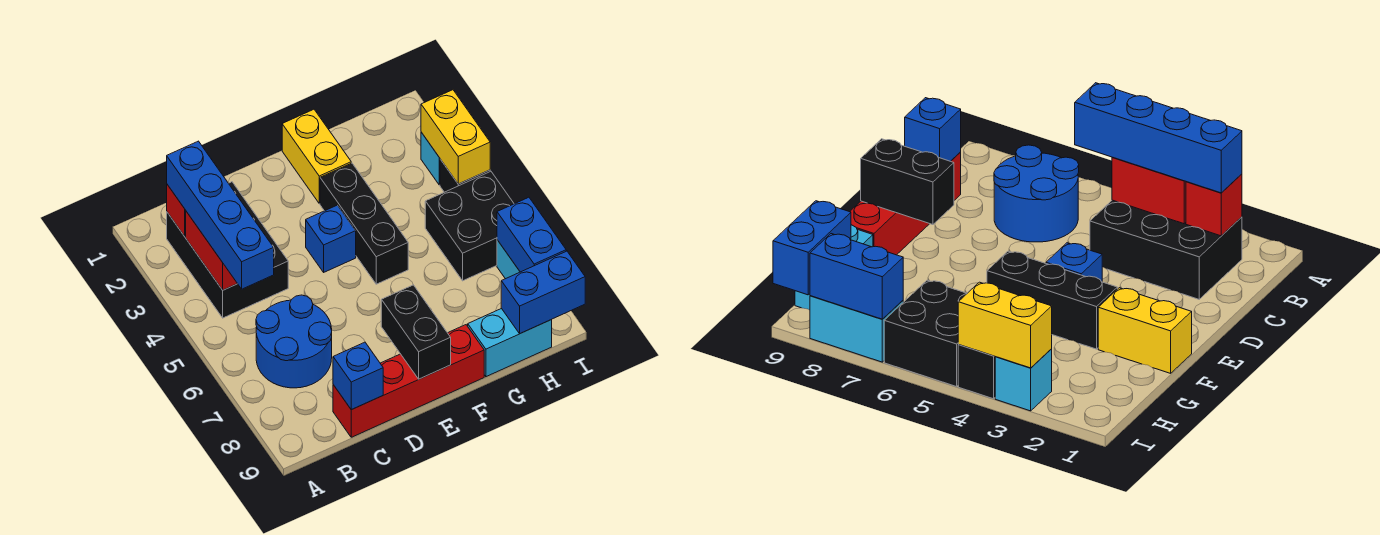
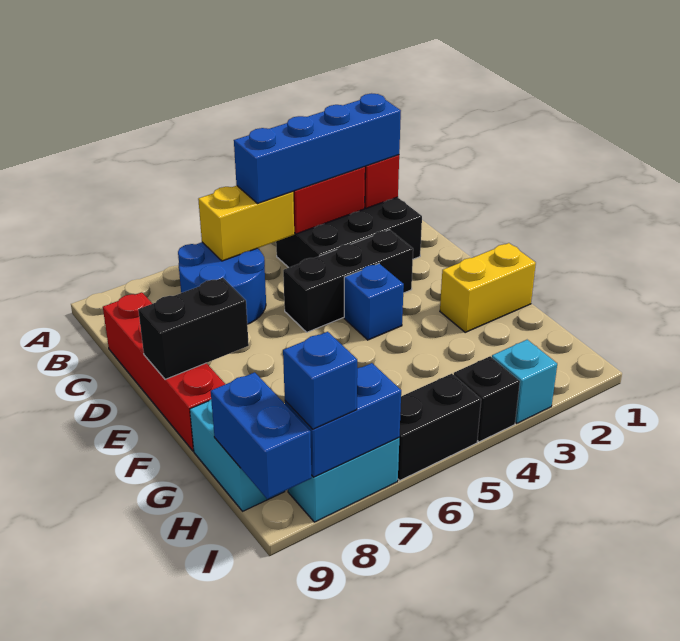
blue brick C9 level 2 -> blue brick I8 level 3
black brick F3:F5 level 1 -> black brick D3:D5 level 1
black brick H5:I6 level 1 -> black brick I5:I6 level 1
yellow brick I3:I4 level 2 -> yellow brick B5:B6 level 2

